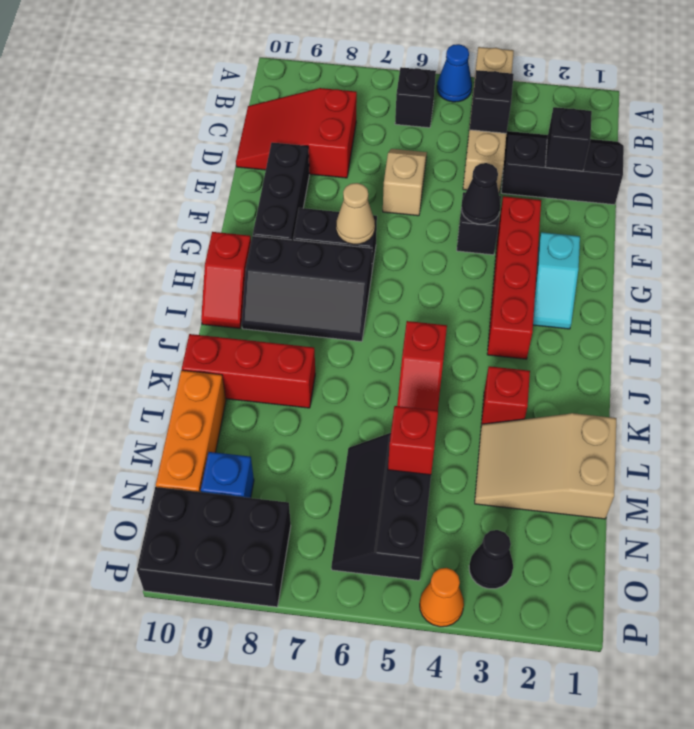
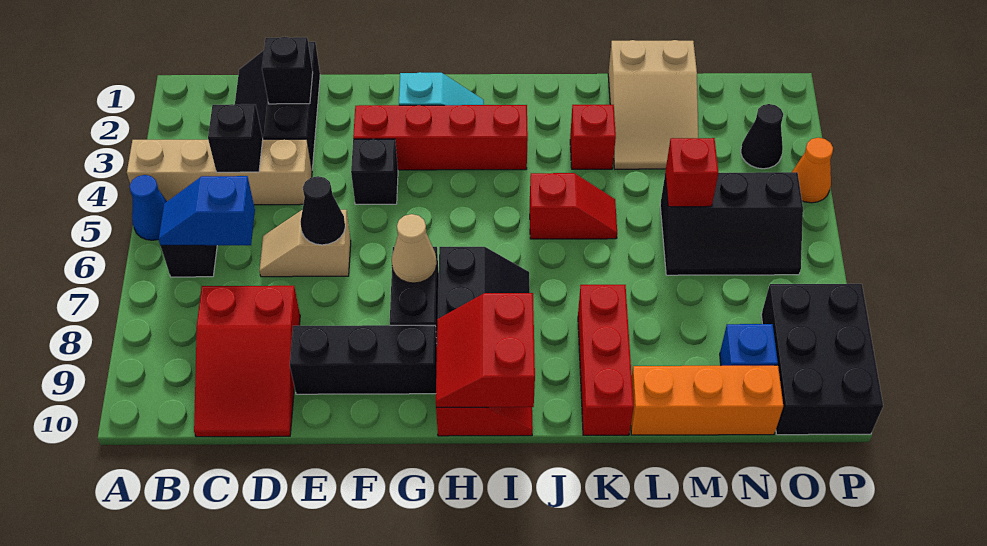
none -> blue slope B6:C6 level 2 top C
black cone F4 level 2 -> black cone E6 level 2
none -> red slope H9:I10 level 2 top I

